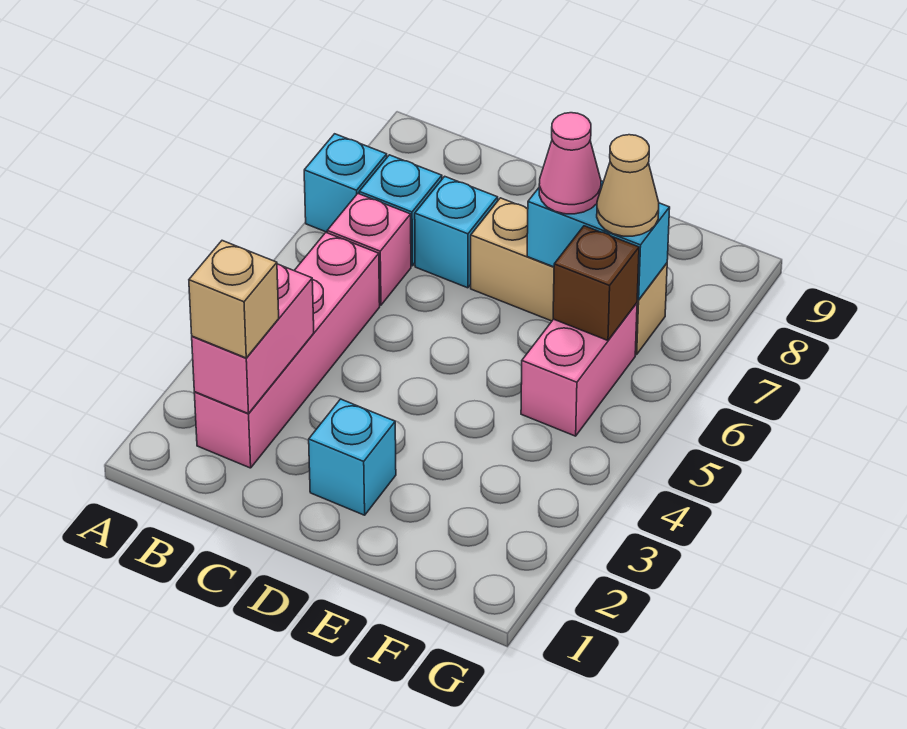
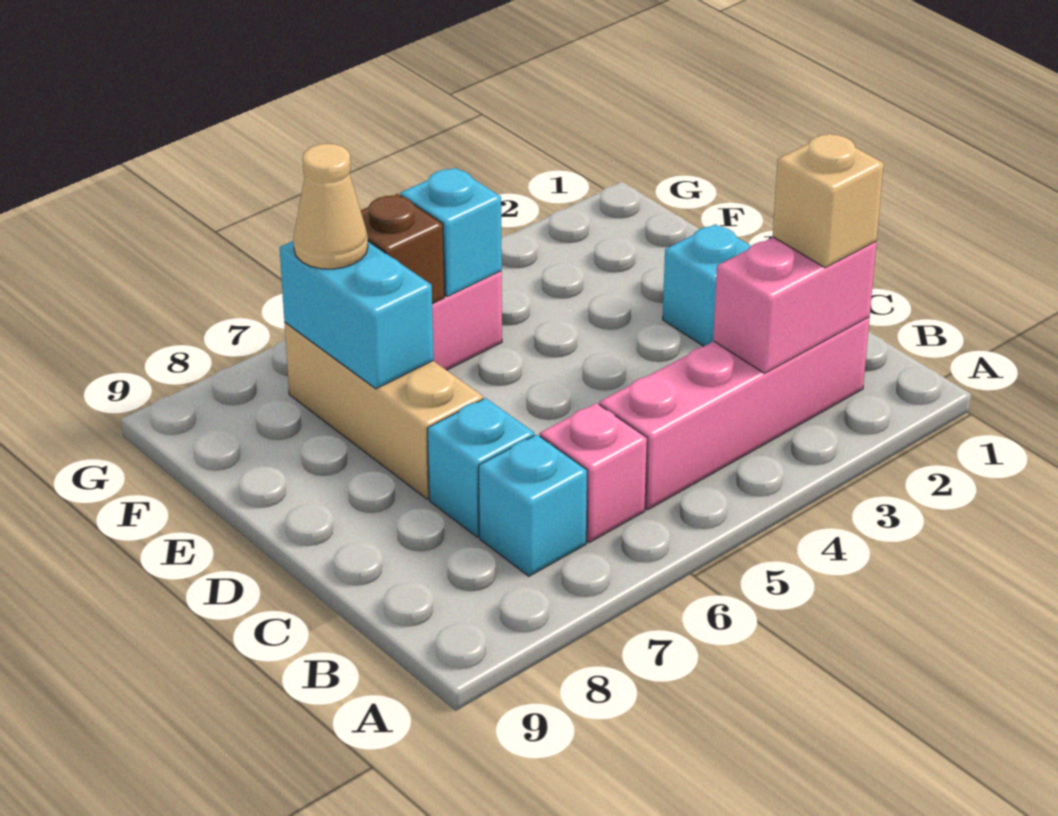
cyan brick A7 level 1 -> cyan brick F5 level 2
pink cone E7 level 3 -> none

